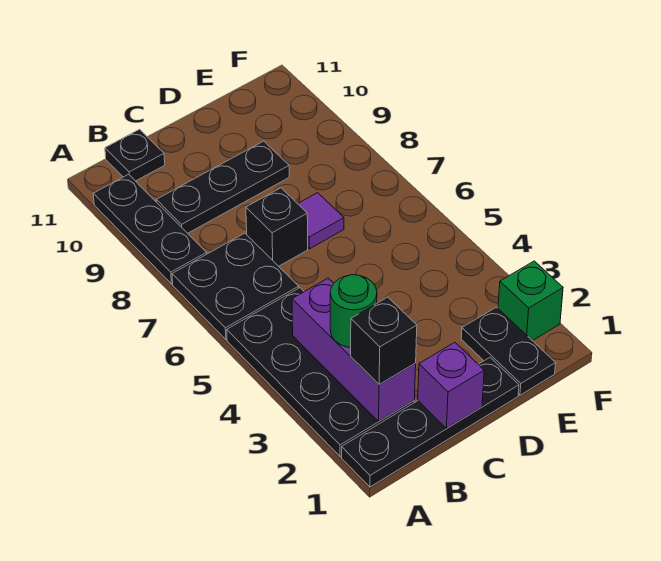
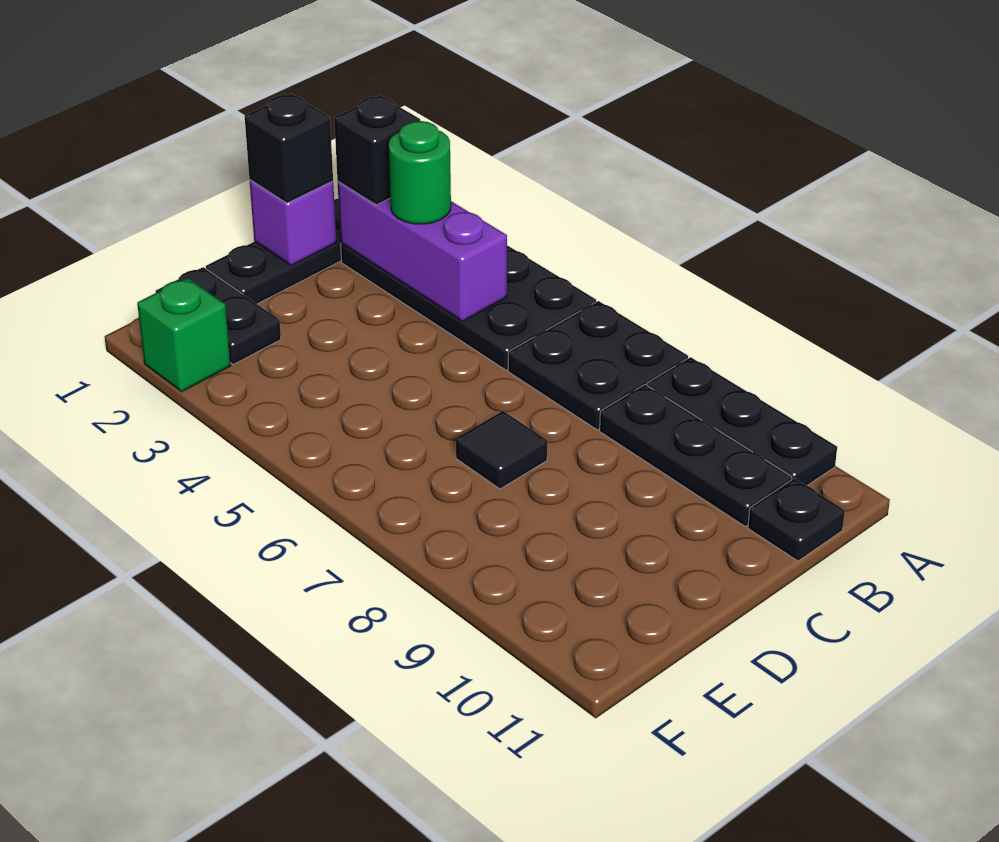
black plate B9:D9 level 1 -> black plate B8:B10 level 1
black brick C7 level 1 -> black brick C1 level 3
purple tile D7 level 1 -> black tile D7 level 1

